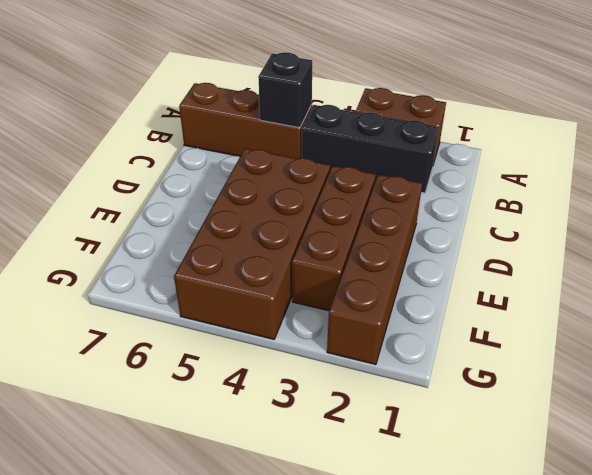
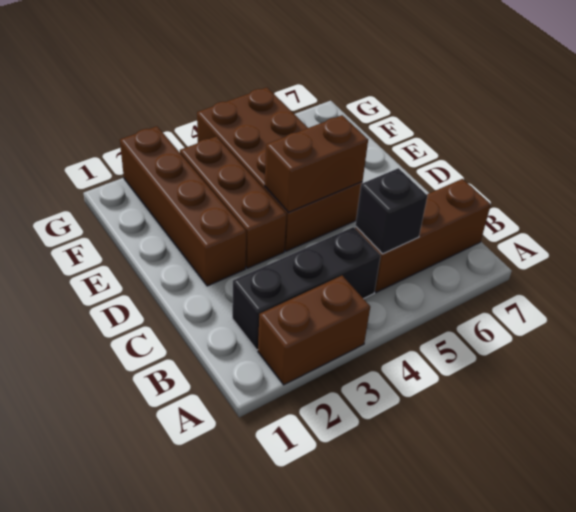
none -> brown brick D4:D5 level 2

